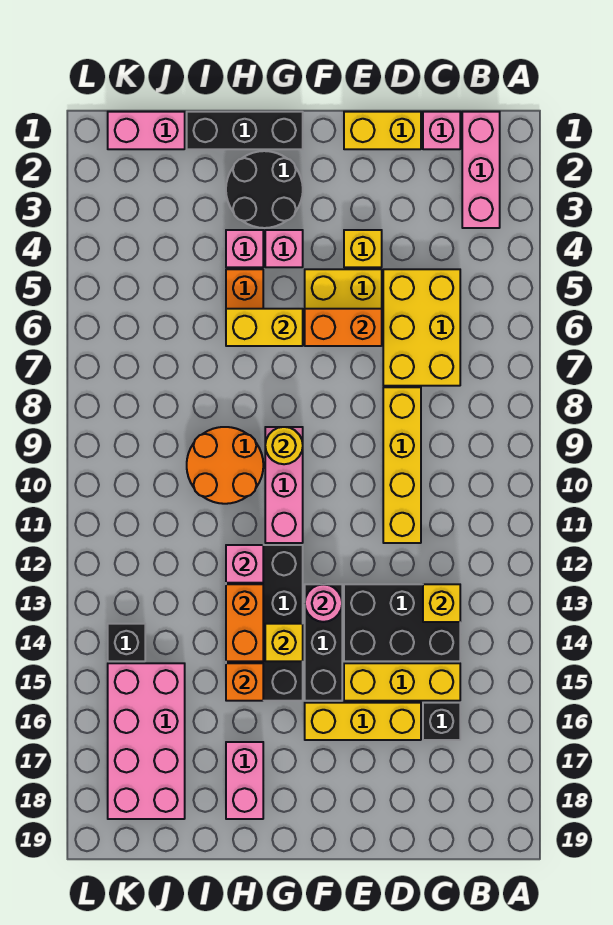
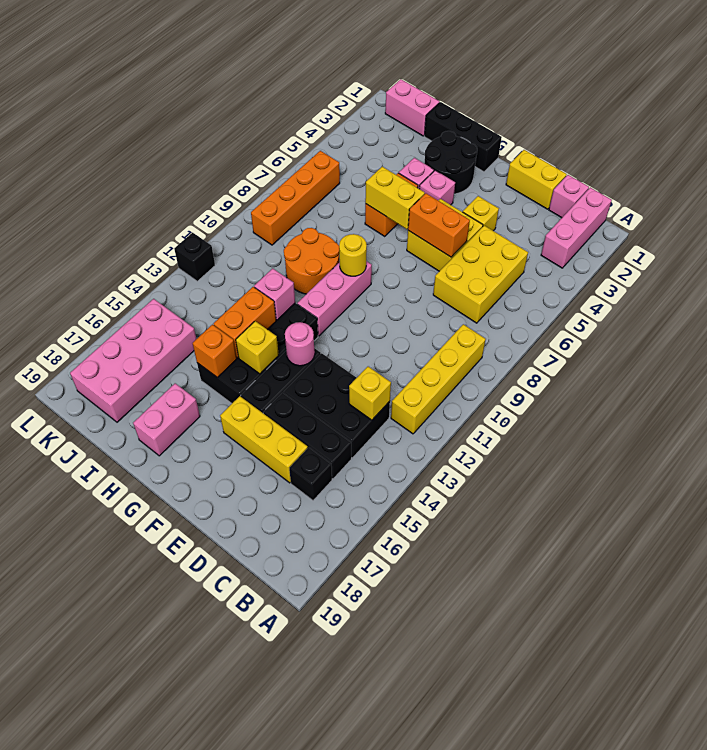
yellow brick C15:E15 level 1 -> black brick C15:E15 level 1
yellow brick D8:D11 level 1 -> yellow brick B9:B12 level 1
none -> orange brick K6:K9 level 1
black brick K14 level 1 -> black brick L12 level 1

